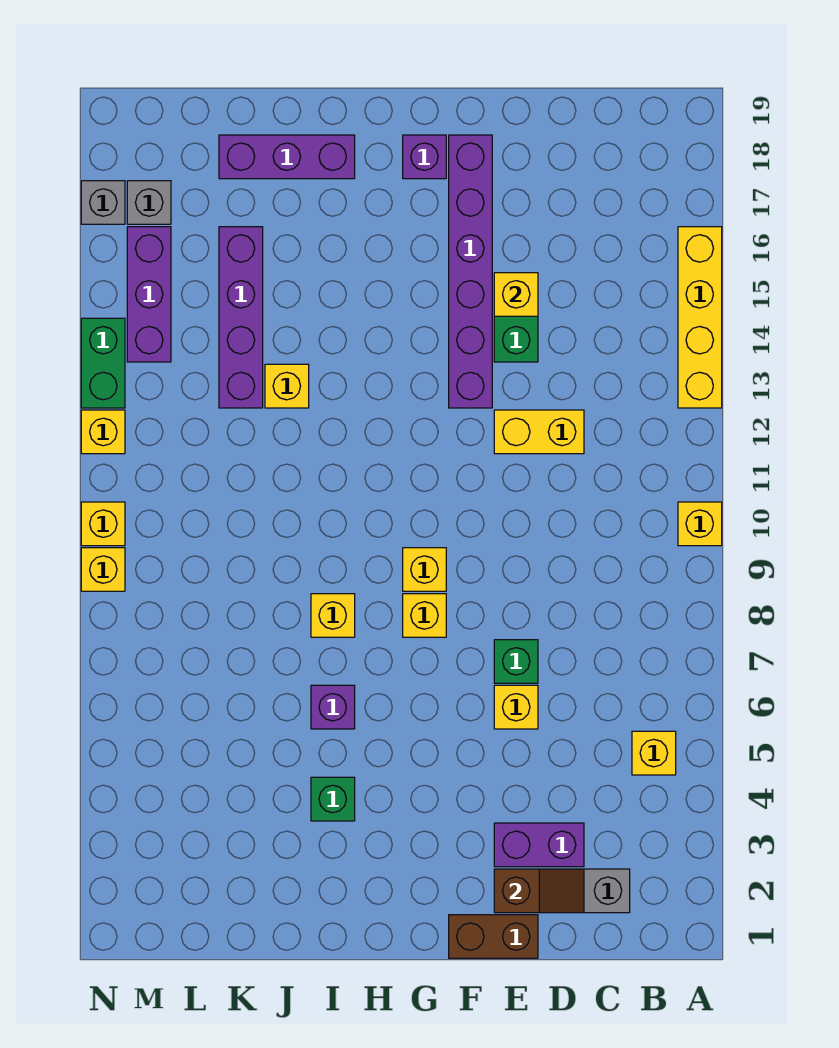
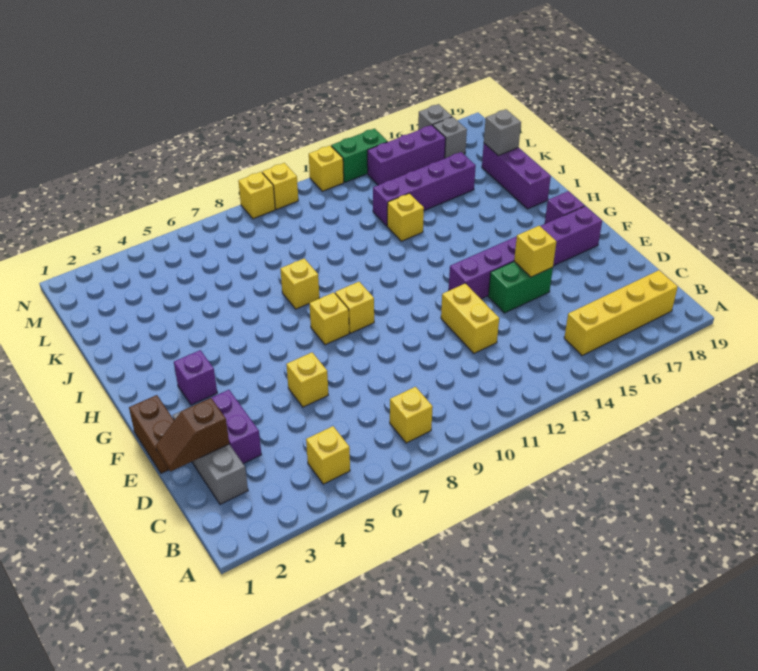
yellow brick A10 level 1 -> yellow brick B8 level 1
yellow brick A13:A16 level 1 -> yellow brick B15:B18 level 1
brown slope D2:E2 level 2 top E -> brown slope D1:D2 level 2 top 2
green brick E7 level 1 -> none
green brick I4 level 1 -> none
purple brick I6 level 1 -> purple brick G3 level 1
none -> grey brick K18 level 2

